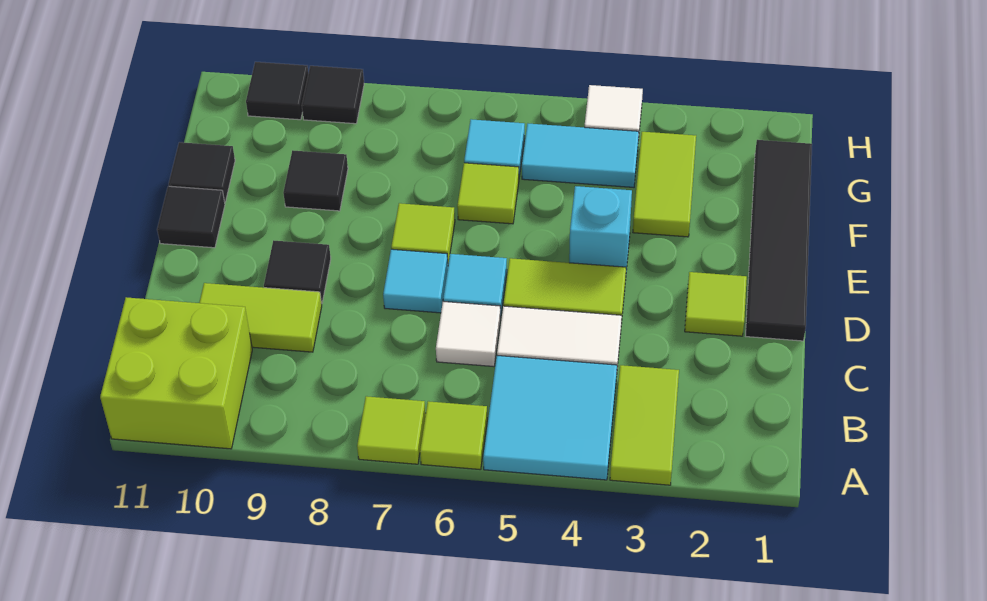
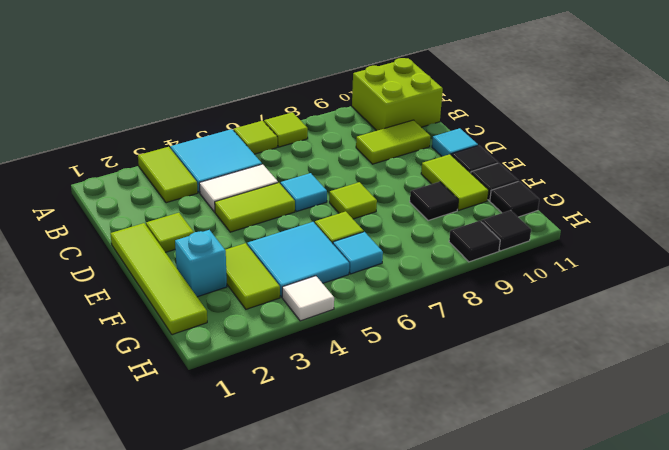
white tile C6 level 1 -> none
black tile D1:G1 level 1 -> lime tile D1:G1 level 1
cyan tile D7 level 1 -> cyan tile D11 level 1
black tile D9 level 1 -> black tile G11 level 1
cyan brick E4 level 1 -> cyan brick F2 level 1
none -> lime tile E10:F10 level 1
cyan tile G4:G5 level 1 -> cyan tile F4:G5 level 1

